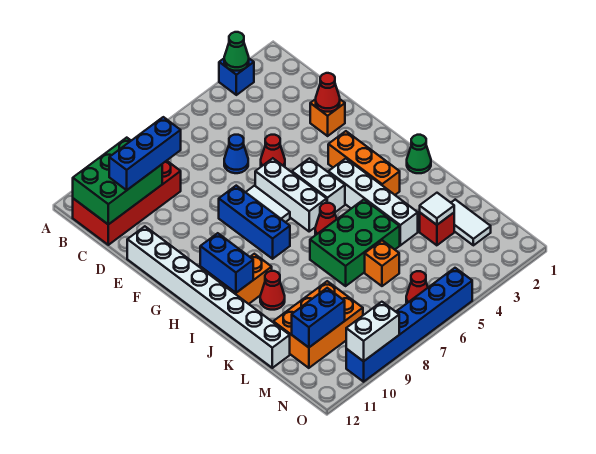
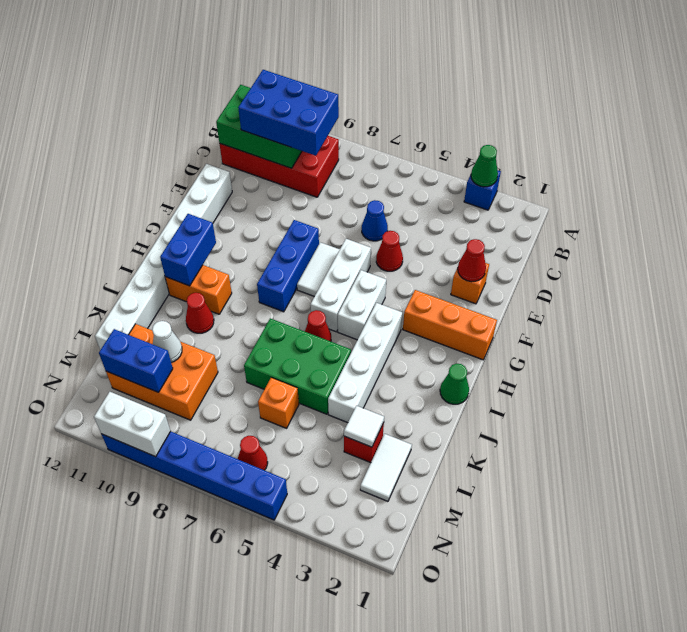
blue brick C9:C11 level 3 -> blue brick B9:C11 level 3
orange brick G3:I3 level 1 -> orange brick G1:G3 level 1
none -> white cone L10 level 2

